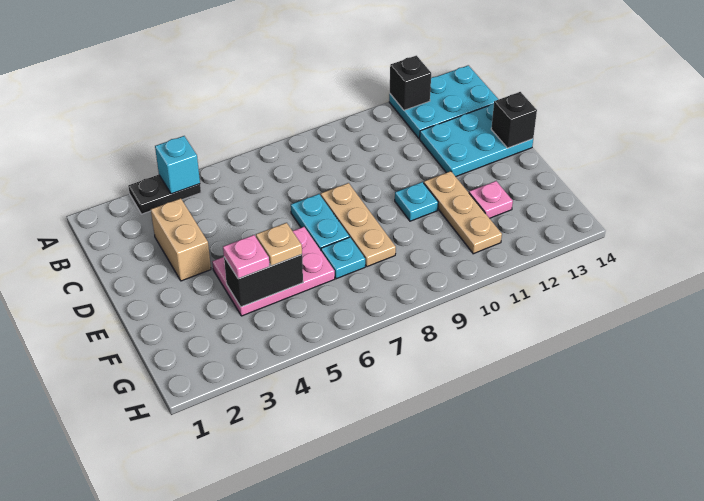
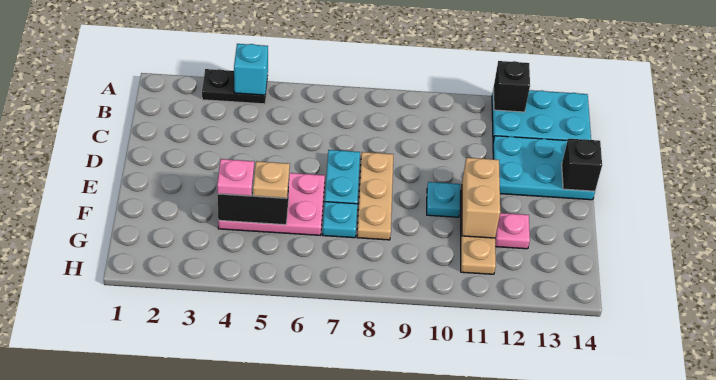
tan brick C3:D3 level 1 -> tan brick E11:F11 level 2

